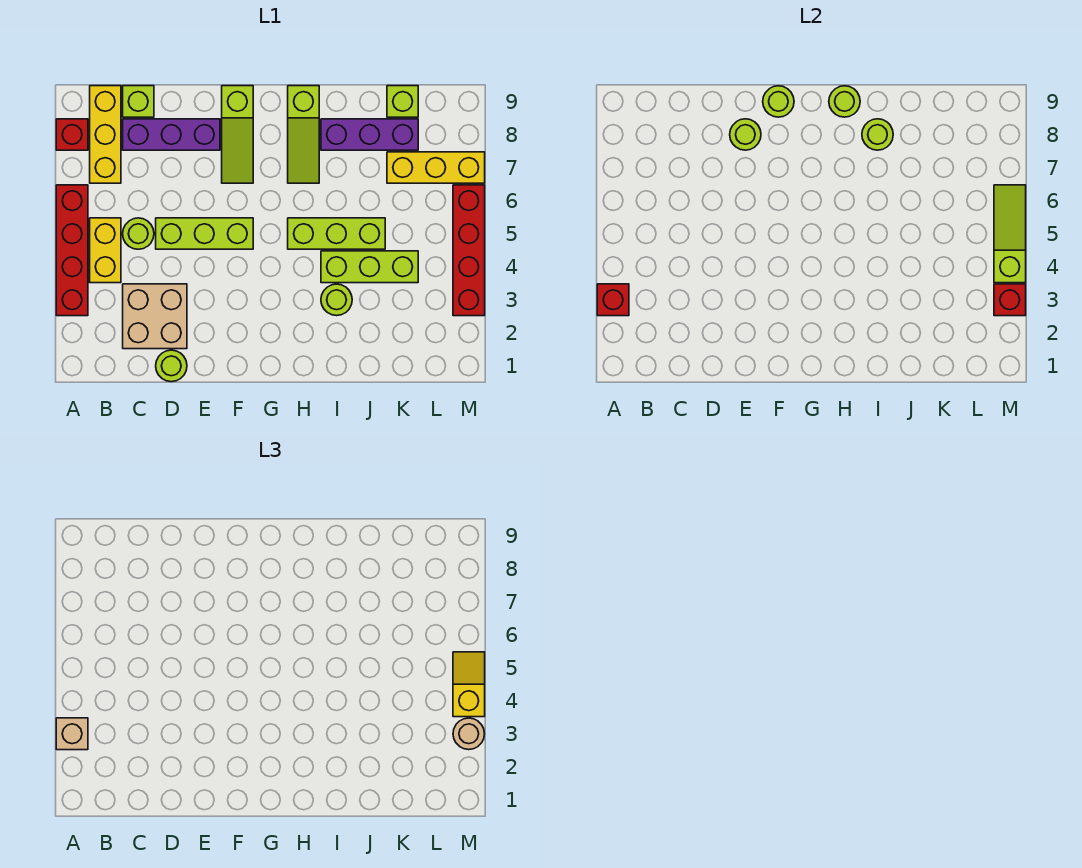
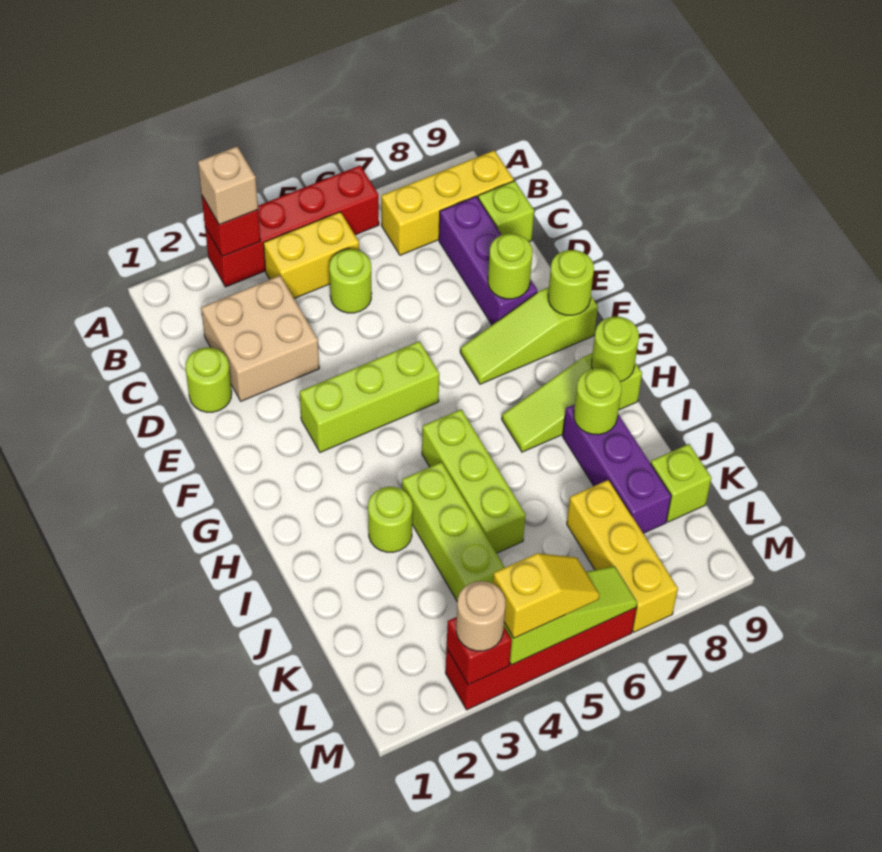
red brick A8 level 1 -> none
lime brick D5:F5 level 1 -> lime brick F3:F5 level 1

